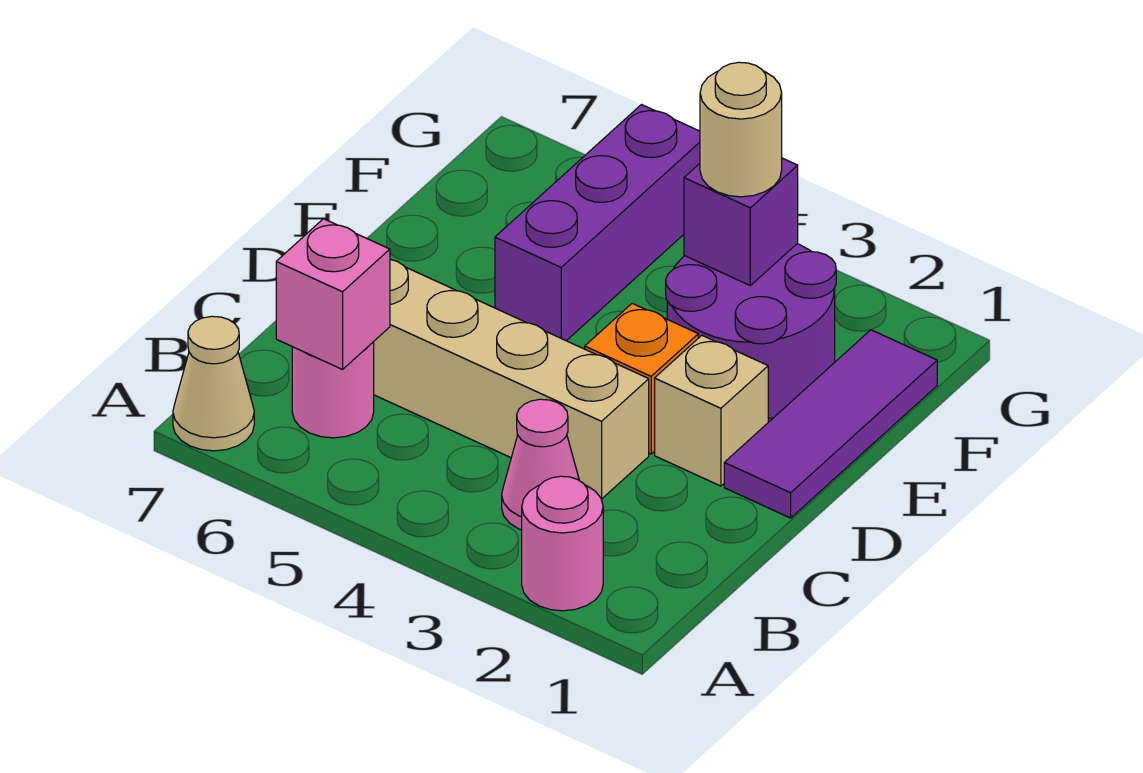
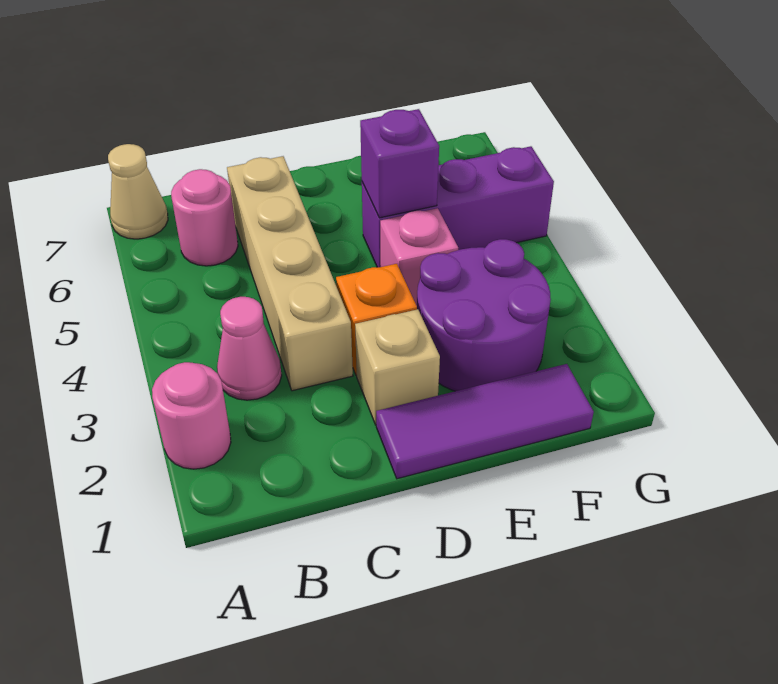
pink brick B6 level 2 -> pink brick E4 level 1
purple brick F3 level 2 -> purple brick E5 level 2
tan round brick F3 level 3 -> none

